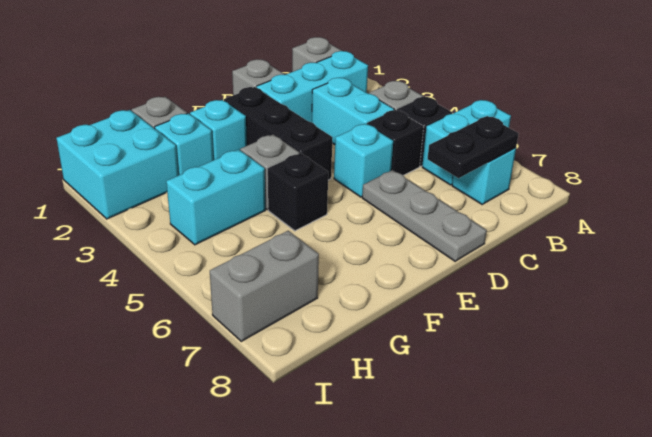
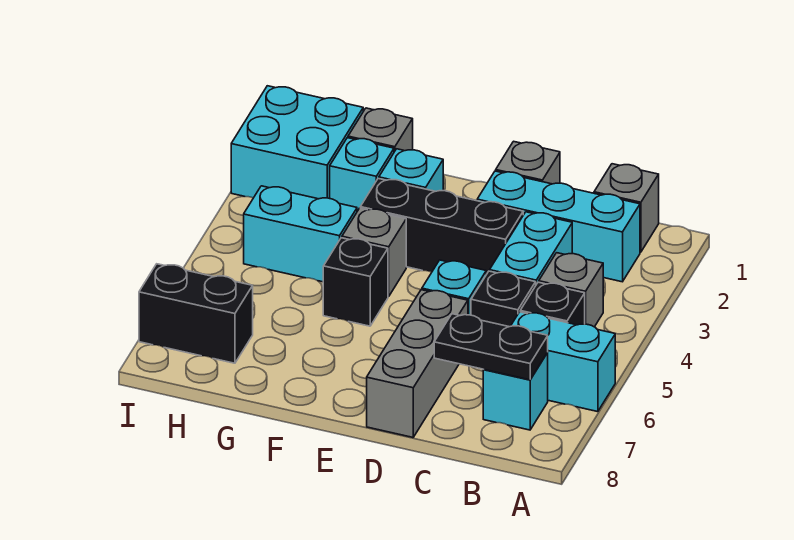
grey plate D6:D8 level 1 -> grey brick D6:D8 level 1
black brick E2:E4 level 1 -> black brick D3:F3 level 1
grey brick H7:I7 level 1 -> black brick H7:I7 level 1

